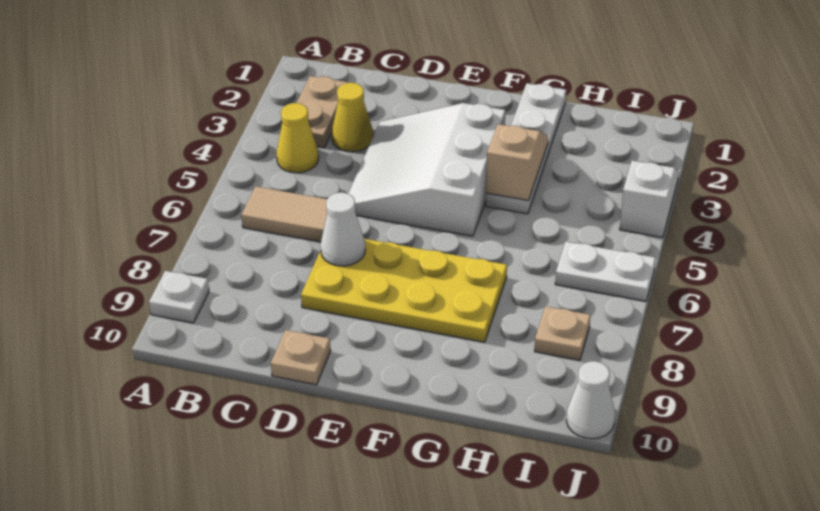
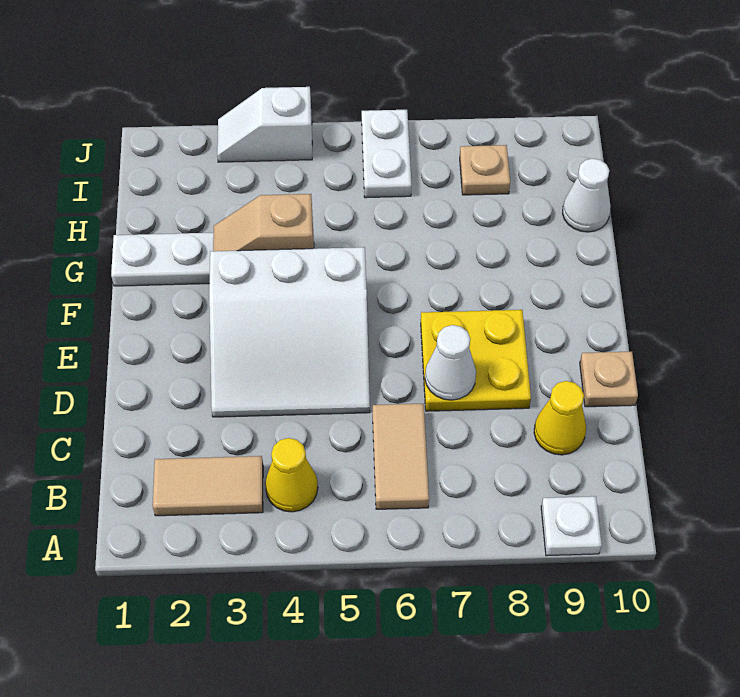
tan plate B2:B3 level 1 -> tan tile B2:B3 level 1
yellow cone C3 level 1 -> yellow cone C9 level 1
yellow plate D7:G8 level 1 -> yellow plate D7:E8 level 1
white cone J10 level 1 -> white cone H10 level 1

